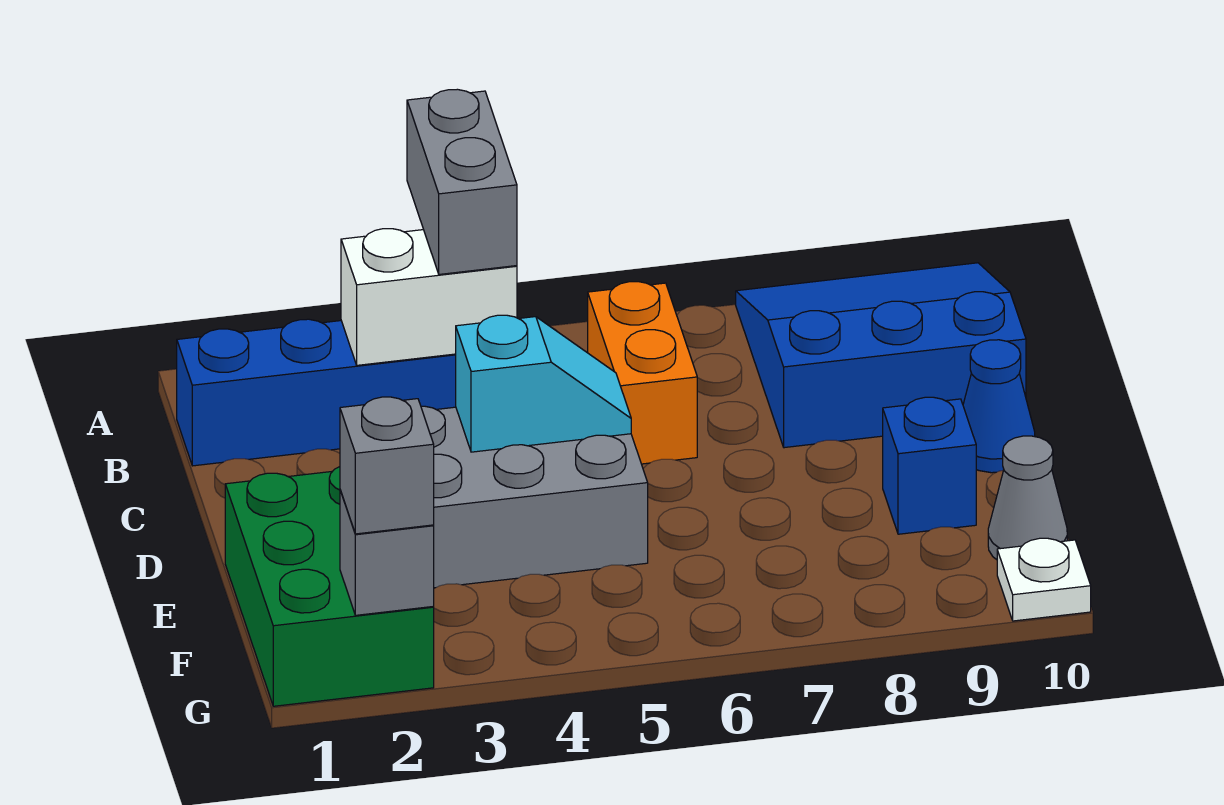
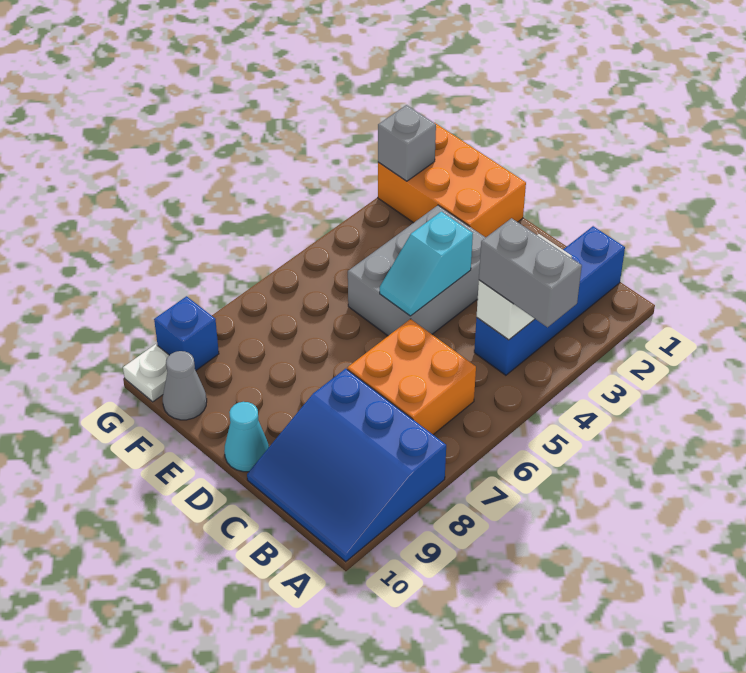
blue slope A8:C10 level 1 top C -> blue slope A8:C10 level 1 top 8
orange brick B6:C6 level 1 -> orange brick B6:C7 level 1
blue cone D10 level 1 -> cyan cone D10 level 1
green brick E1:G2 level 1 -> orange brick E1:G2 level 1
blue brick E9 level 1 -> blue brick G9 level 1
grey brick G2 level 3 -> none

